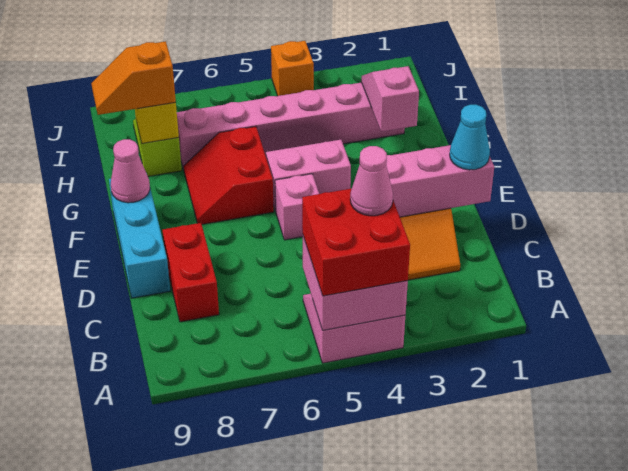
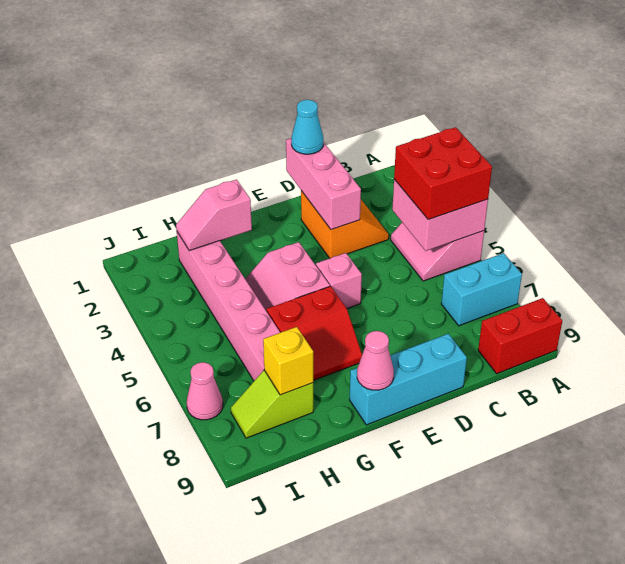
none -> cyan brick A7:B7 level 1
pink cone B4 level 4 -> pink cone J7 level 1
red brick C8:D8 level 1 -> red brick A9:B9 level 1
orange slope H8:H9 level 3 top 8 -> none
orange brick J4 level 1 -> none

